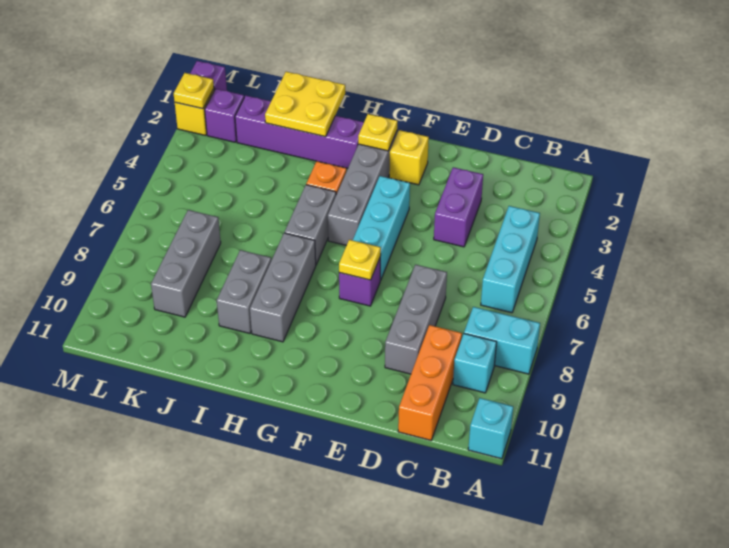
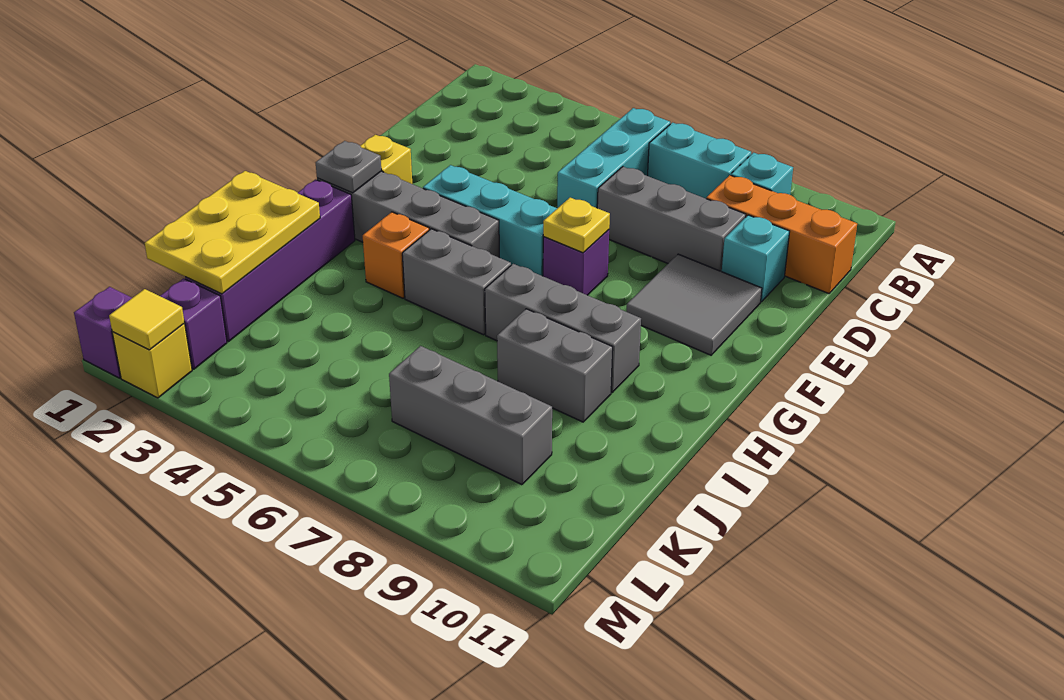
cyan brick A8:B8 level 1 -> cyan brick B7:B8 level 1
cyan brick A11 level 1 -> cyan brick D10 level 1
cyan brick B4:B6 level 1 -> cyan brick B6:D6 level 1
purple brick D3:D4 level 1 -> none
none -> grey tile E9:F10 level 1
yellow plate G2 level 2 -> grey plate G2 level 2
yellow plate I1:J2 level 2 -> yellow plate I1:K2 level 2
yellow plate M2 level 2 -> yellow tile M2 level 2

